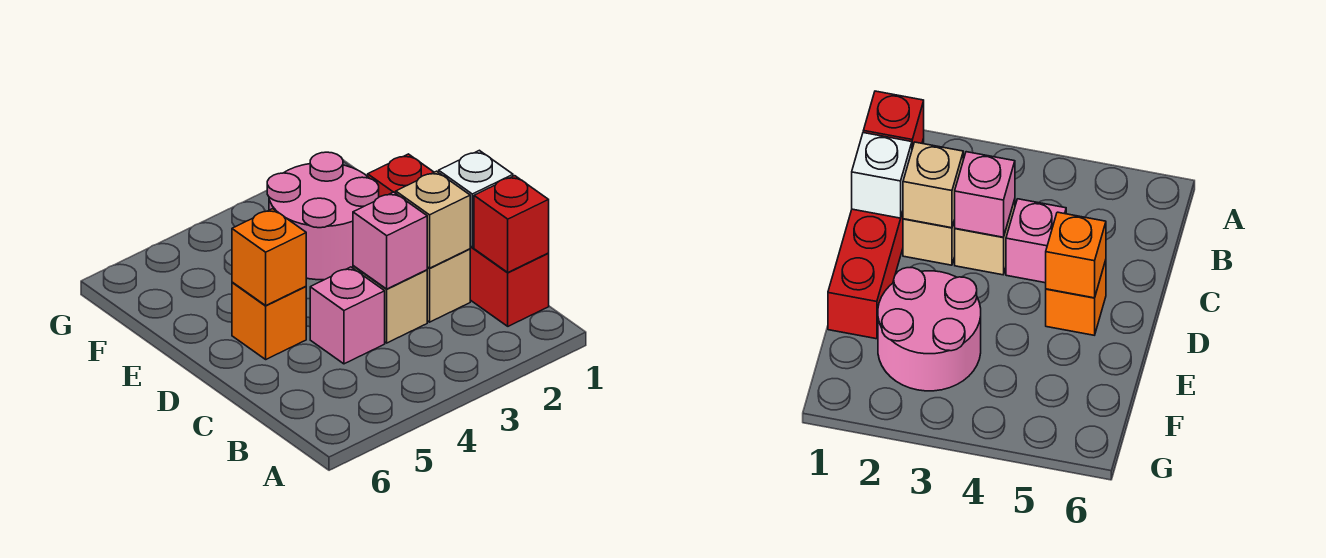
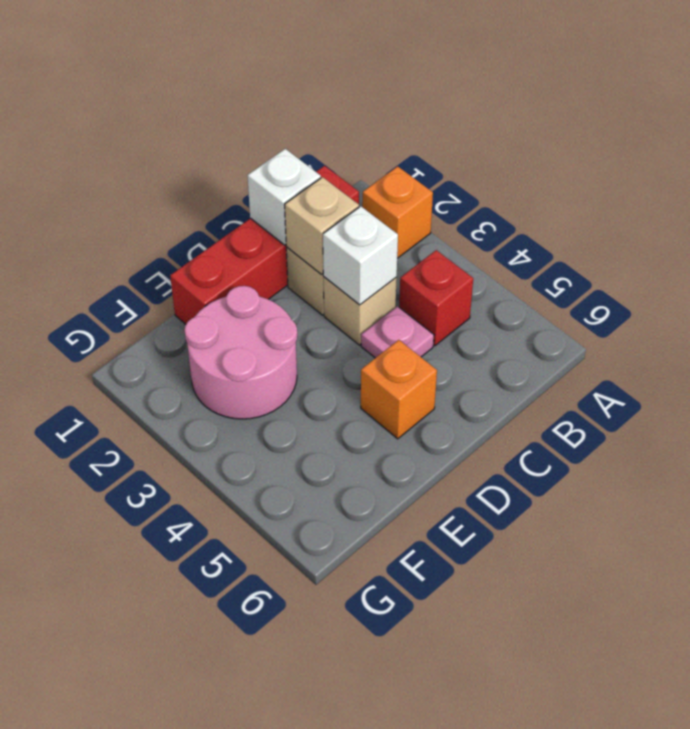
red brick B1 level 2 -> red brick B4 level 1
pink brick C3 level 2 -> white brick C3 level 2
pink brick C4 level 1 -> pink plate C4 level 1
orange brick D5 level 2 -> orange brick A2 level 1

